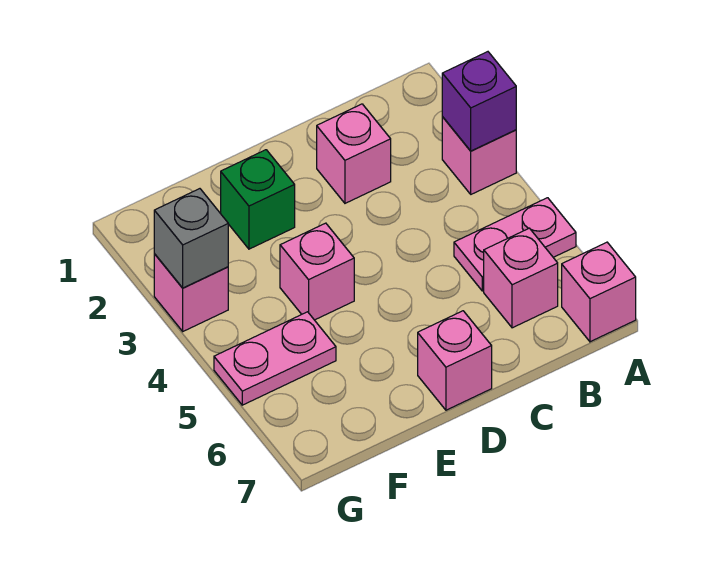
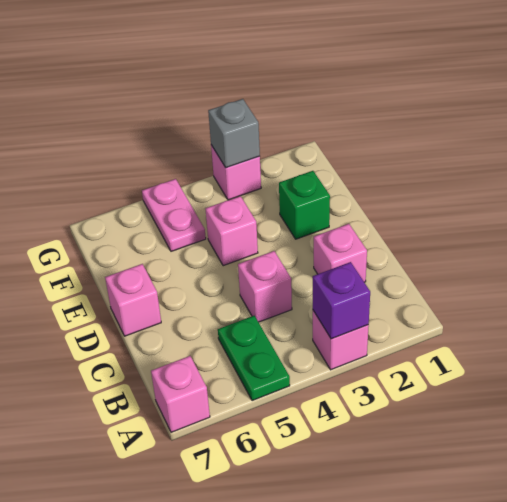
pink plate A5:B5 level 1 -> green plate A5:B5 level 1
pink brick B6 level 1 -> pink brick C4 level 1

